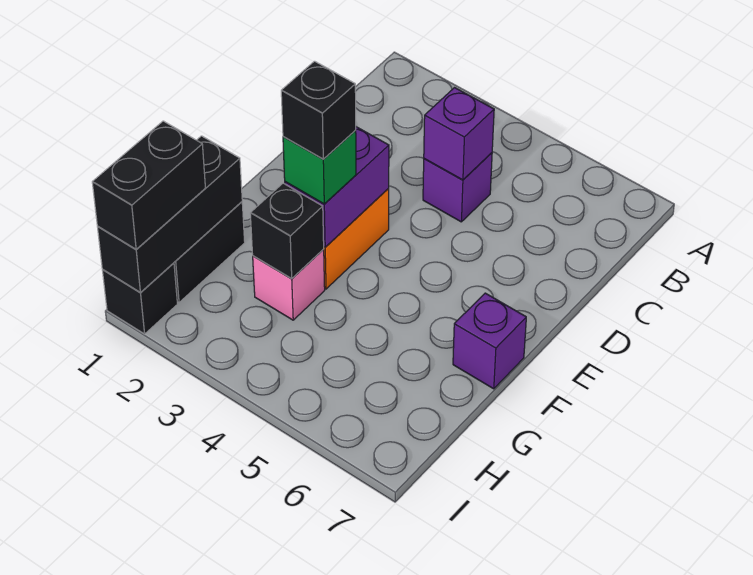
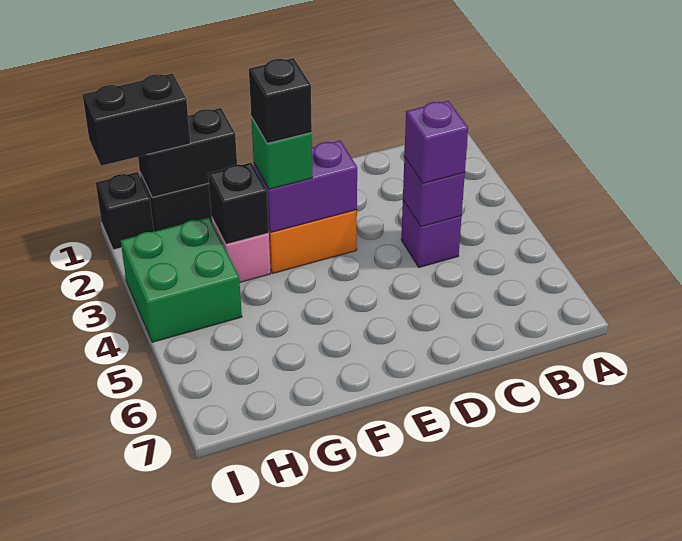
purple brick F7 level 1 -> purple brick C4 level 3
black brick G1:I1 level 2 -> black brick G1:H1 level 2
none -> green brick H3:I4 level 1

